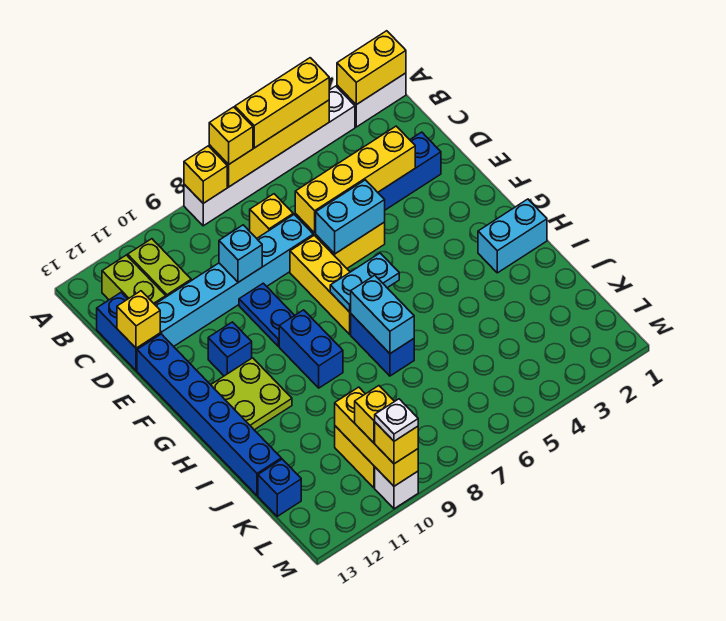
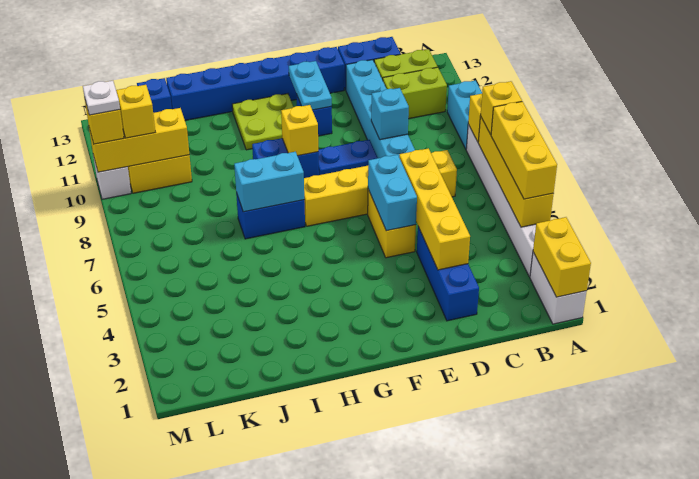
yellow brick D13 level 2 -> yellow brick G9 level 2
cyan plate G6:G7 level 2 -> cyan plate F11:F12 level 2
cyan brick H1:H2 level 1 -> cyan brick A9:A10 level 1

